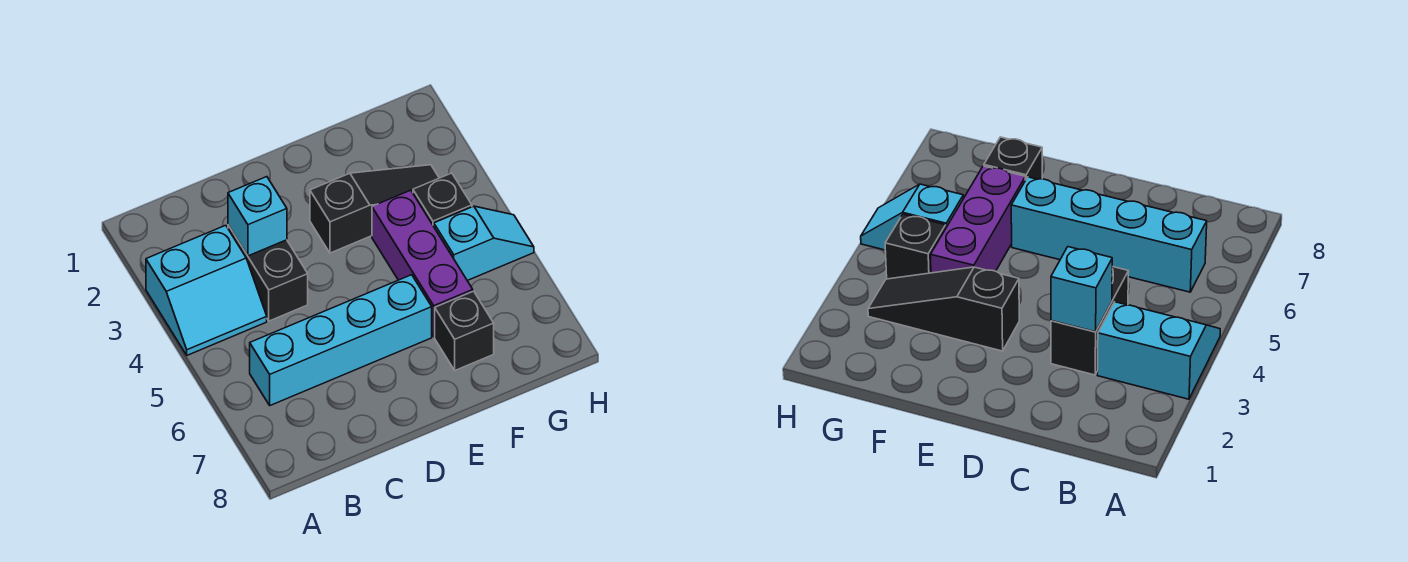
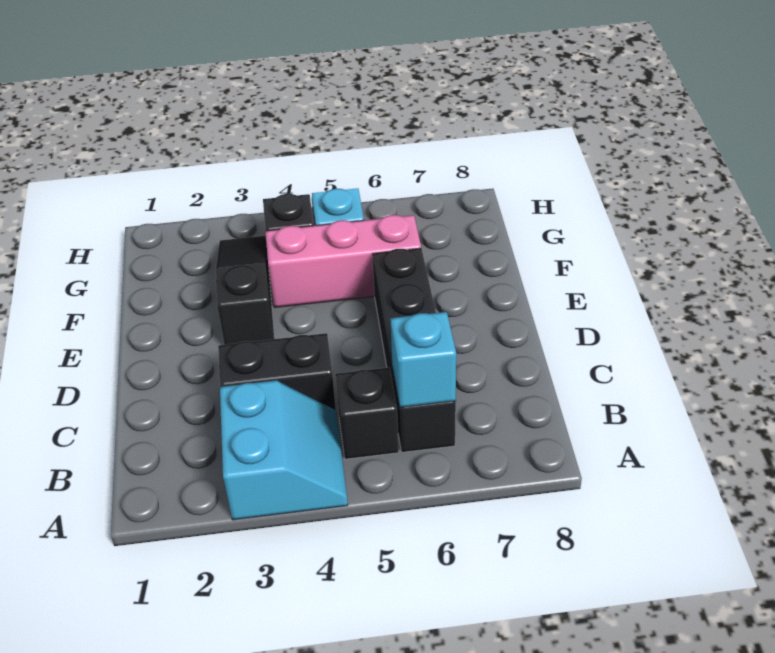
cyan brick B6:E6 level 1 -> black brick B6:E6 level 1
cyan brick C3 level 2 -> cyan brick B6 level 2
purple brick F4:F6 level 1 -> pink brick F4:F6 level 1
black brick F7 level 1 -> black brick B5 level 1

